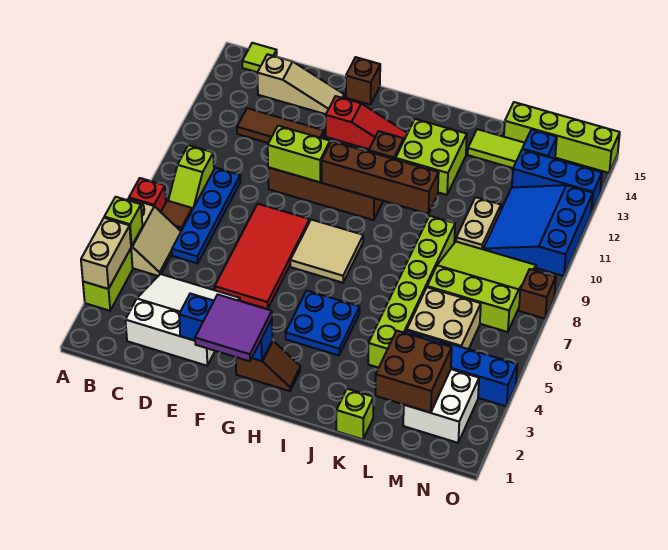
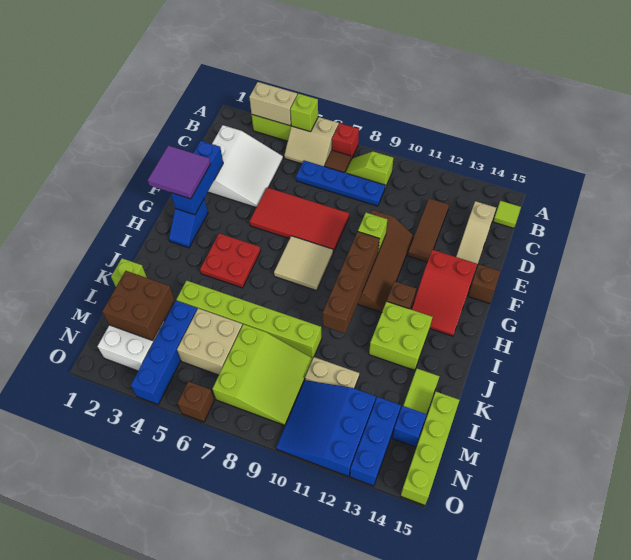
lime brick E10:F10 level 2 -> lime brick F10 level 2
red slope F13:H13 level 1 top F -> red slope F13:H14 level 1 top F
brown slope G2:H2 level 1 top G -> blue slope G2:H2 level 1 top G
blue plate H4:I5 level 1 -> red plate H4:I5 level 1
blue slope M10:O12 level 1 top O -> blue slope M10:O12 level 1 top 12
brown brick O8 level 1 -> brown brick O6 level 1

